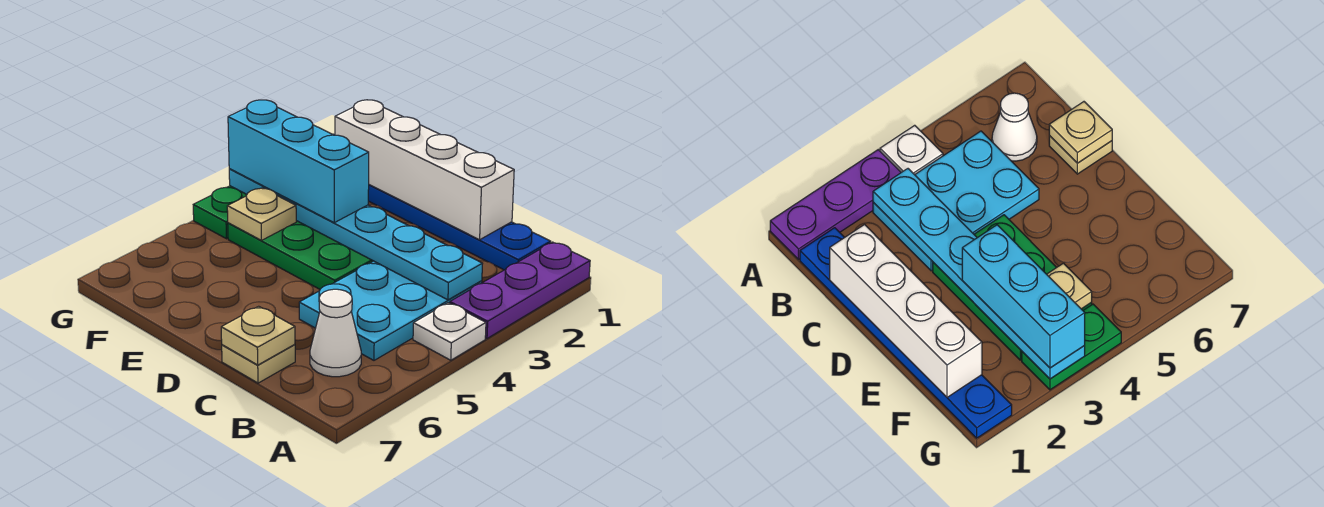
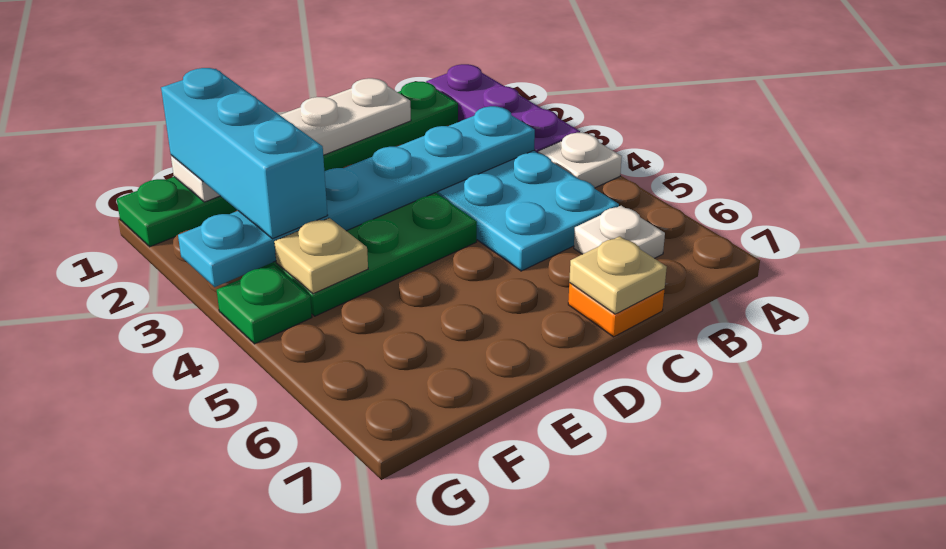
blue plate B1:G1 level 1 -> green plate B1:G1 level 1
white cone B6 level 1 -> white plate B6 level 1
white brick C1:F1 level 2 -> white plate C1:F1 level 2
tan plate C7 level 1 -> orange plate C7 level 1
cyan brick E3:G3 level 3 -> cyan brick F1:F3 level 3
green plate G3:G4 level 1 -> green plate G4 level 1

